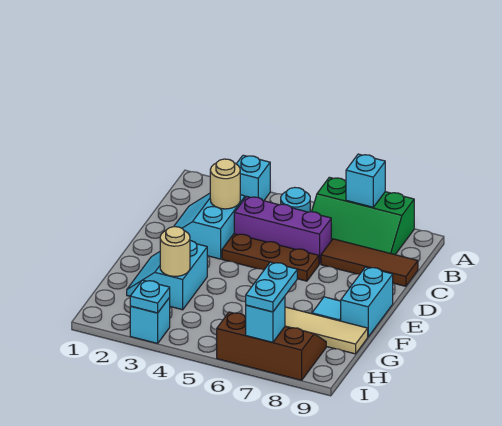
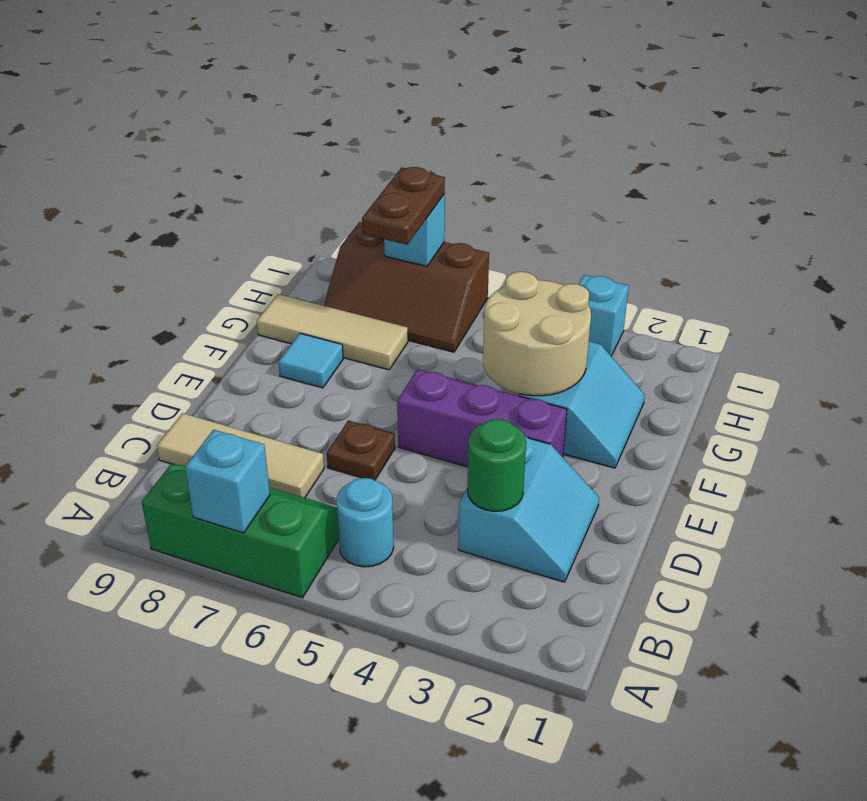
cyan brick A3 level 1 -> none
tan round brick C3 level 2 -> green round brick C3 level 2
purple brick C4:C6 level 1 -> purple brick E3:E5 level 1
brown tile C7:C9 level 1 -> tan tile C7:C9 level 1
brown plate D4:D6 level 1 -> brown plate D6 level 1
cyan brick E9:F9 level 1 -> none
tan round brick G3 level 2 -> tan round brick F3:G4 level 2
cyan plate H7:I7 level 3 -> brown plate H7:I7 level 3
cyan plate I3 level 2 -> none

